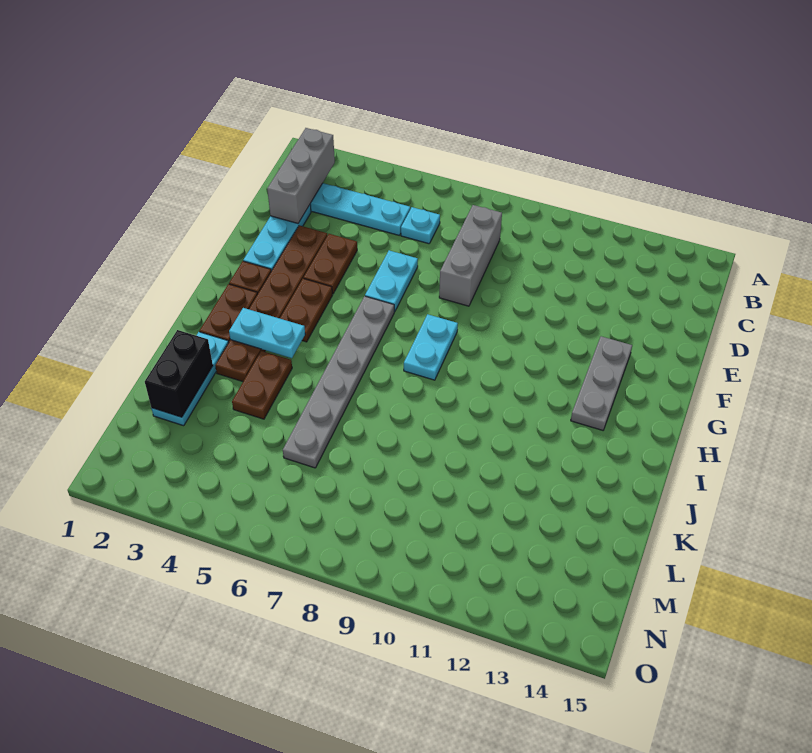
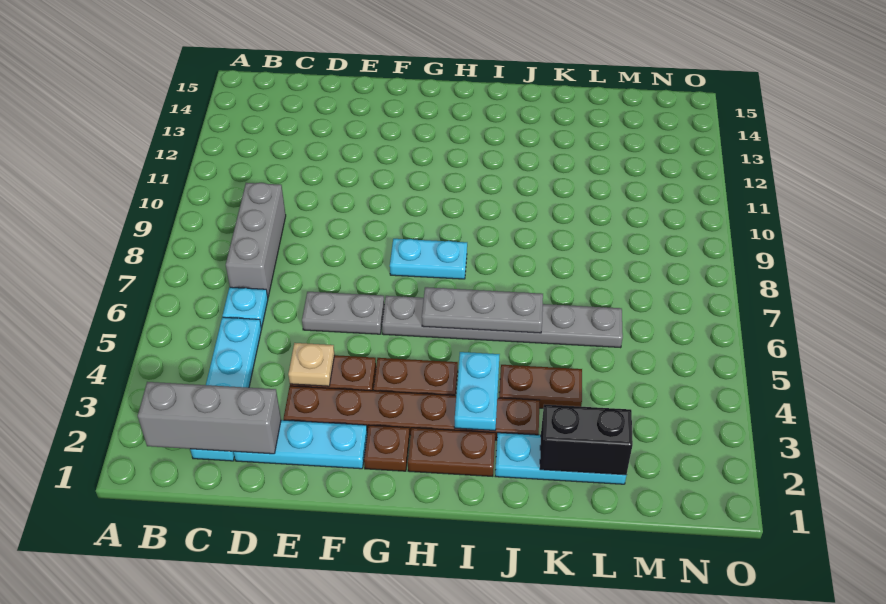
grey brick C8:E8 level 1 -> grey brick C7:C9 level 1
none -> tan plate E4 level 2
cyan plate E6:F6 level 1 -> grey plate E6:F6 level 1
grey plate F13:H13 level 1 -> grey plate H6:J6 level 2

